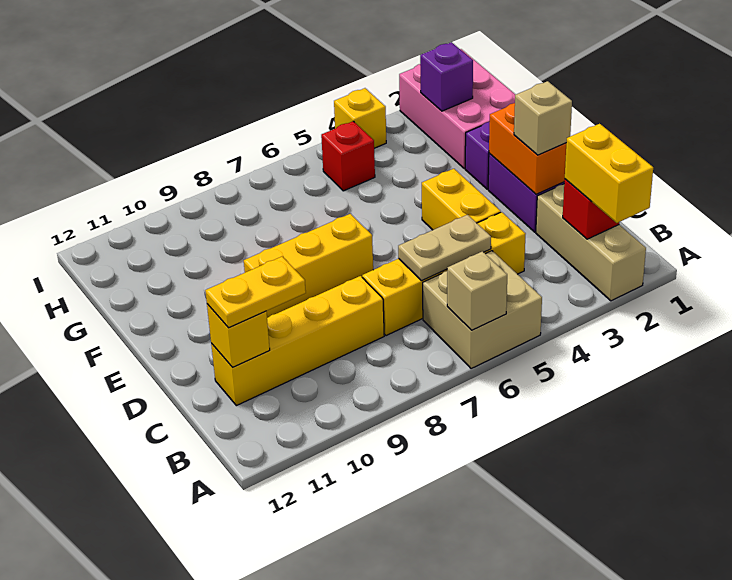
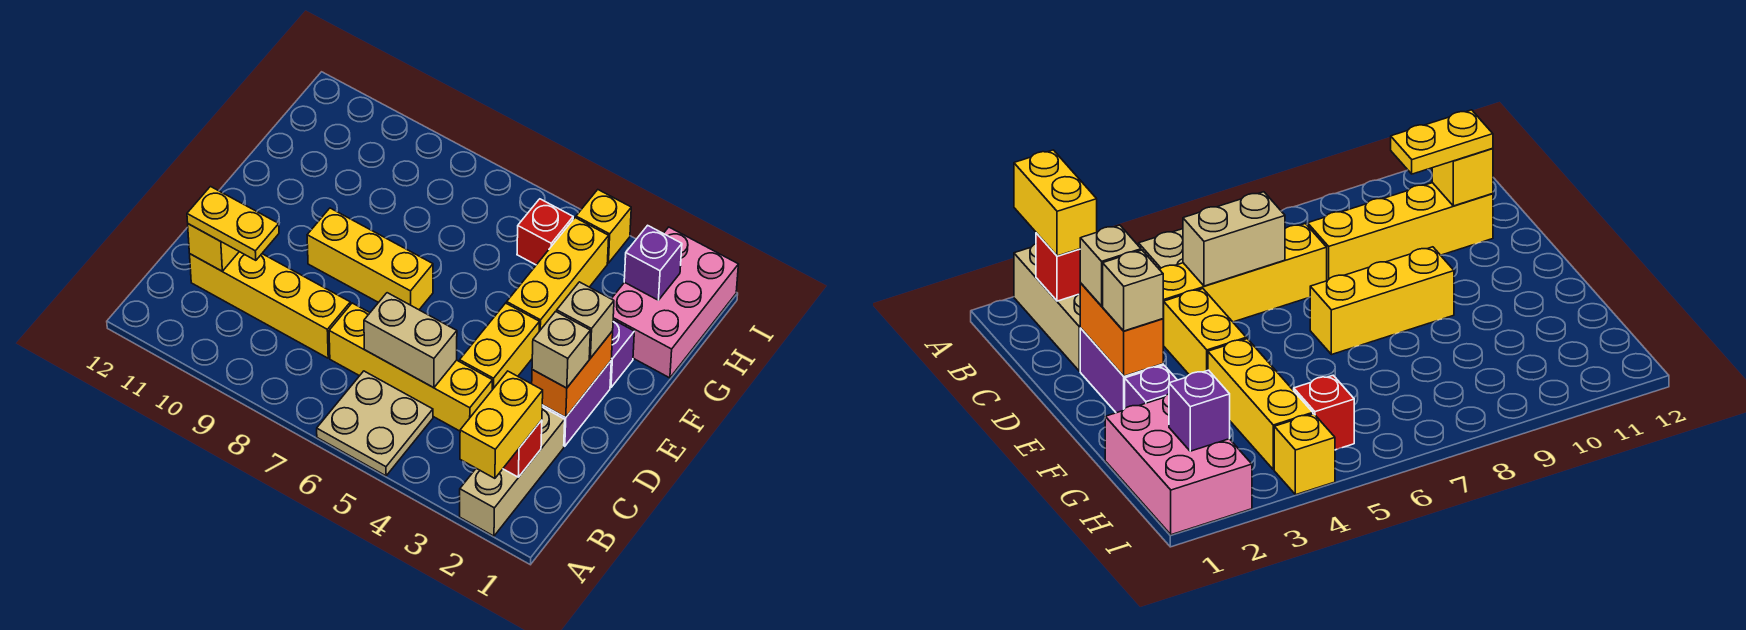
tan brick A5:B6 level 1 -> tan plate A5:B6 level 1
tan brick A6 level 2 -> tan brick E2 level 3
tan plate C5:C6 level 2 -> tan brick C5:C6 level 2
none -> yellow brick F4:H4 level 1

